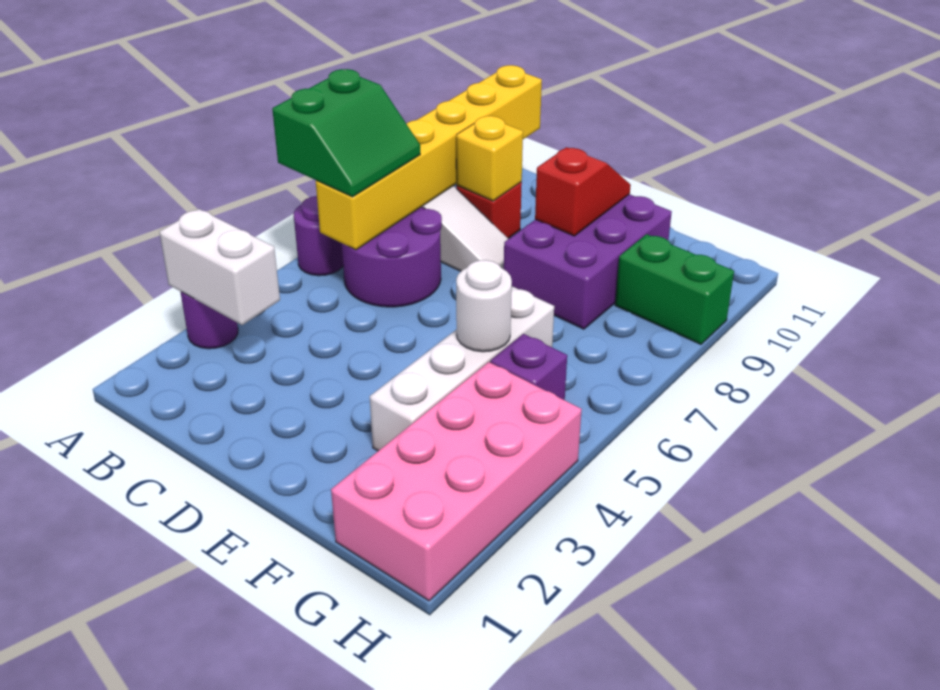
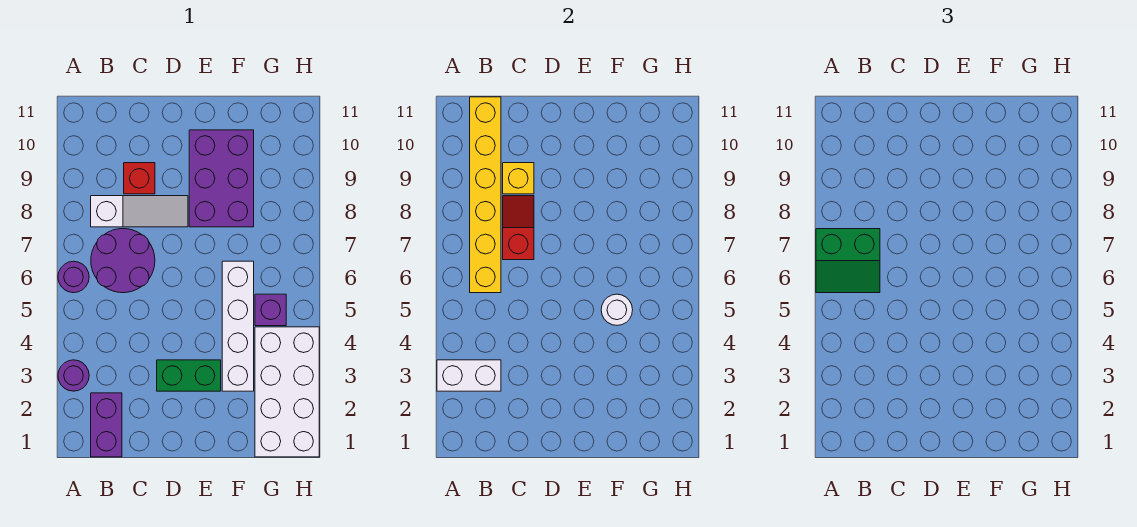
green slope A6:B7 level 3 top A -> green slope A6:B7 level 3 top 7
none -> purple brick B1:B2 level 1
red slope E9:E10 level 2 top 9 -> red slope C7:C8 level 2 top 7
pink brick G1:H4 level 1 -> white brick G1:H4 level 1
green brick G9:H9 level 1 -> green brick D3:E3 level 1

